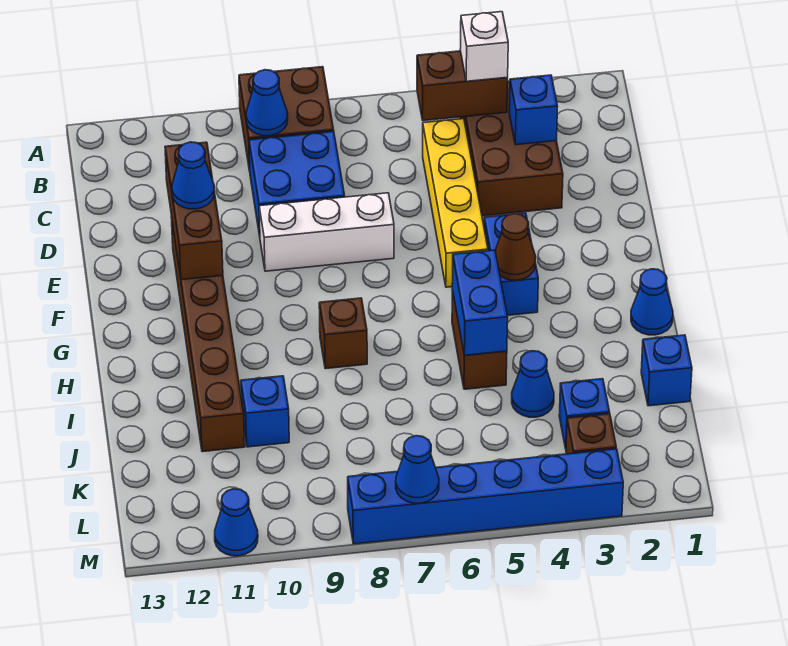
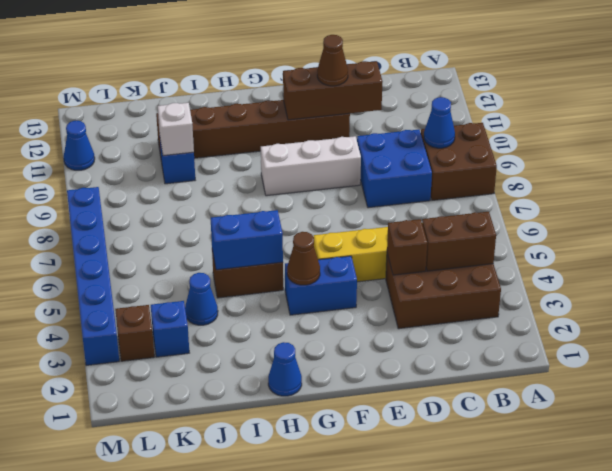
brown brick B4:B5 level 2 -> brown brick B4:C4 level 2
white brick B4 level 3 -> white brick J10 level 2
blue brick C3 level 2 -> none
white brick E7:E9 level 1 -> white brick E9:G9 level 1
blue cone E11 level 3 -> brown cone E11 level 3
brown brick H8 level 1 -> brown brick D4 level 2
blue brick J1 level 1 -> none
blue cone M7 level 2 -> none

